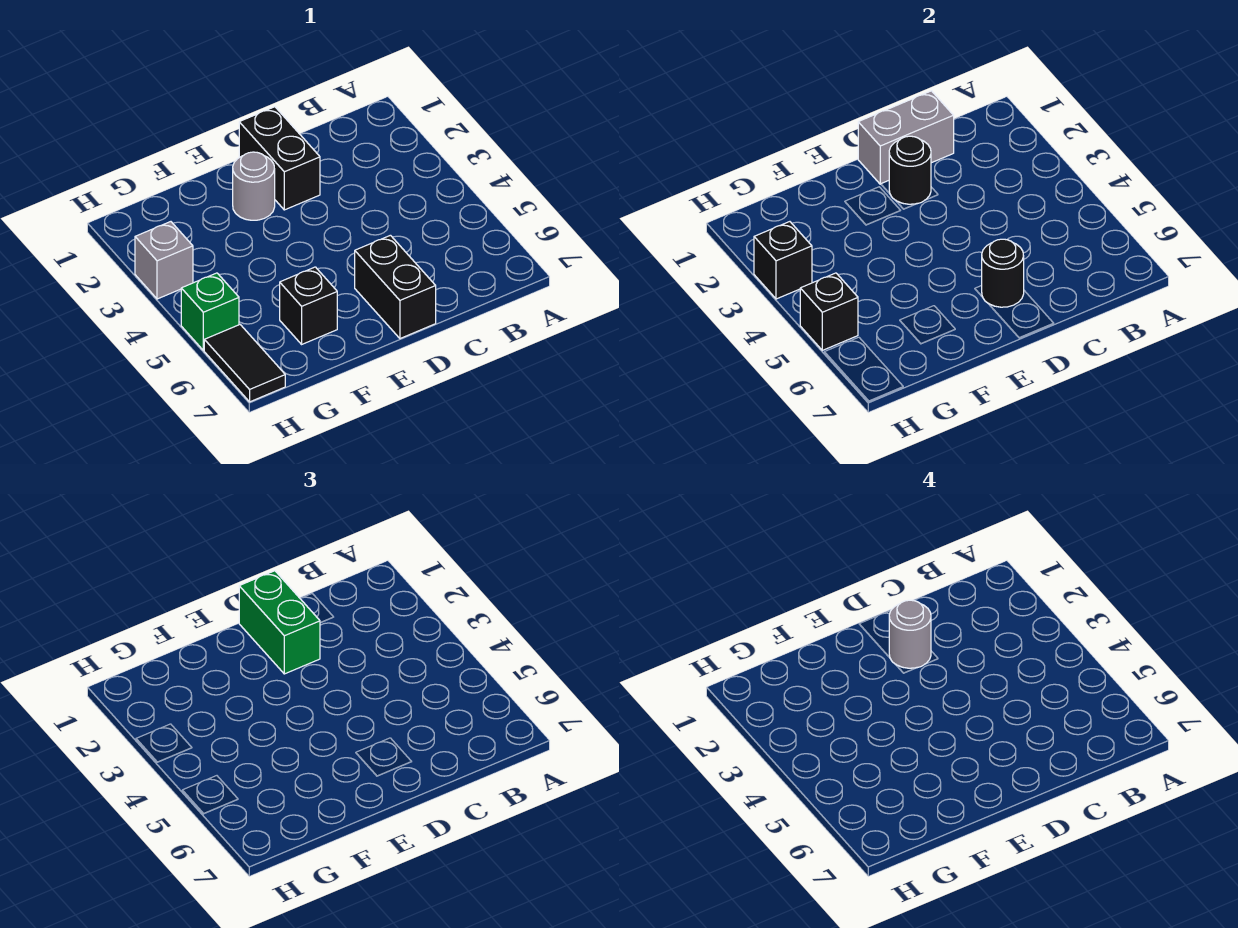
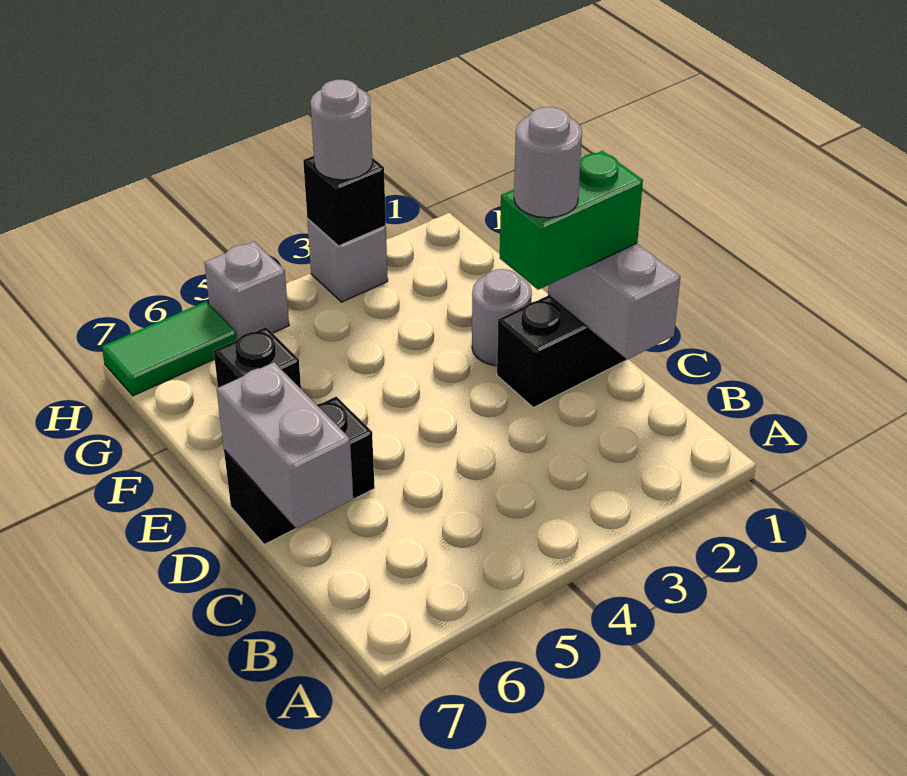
none -> grey brick C7:D7 level 2
black round brick D2 level 2 -> none
black round brick D6 level 2 -> none
none -> grey round brick H3 level 3
green brick H5 level 1 -> grey brick H5 level 1
black brick H5 level 2 -> none
black tile H6:H7 level 1 -> green tile H6:H7 level 1

